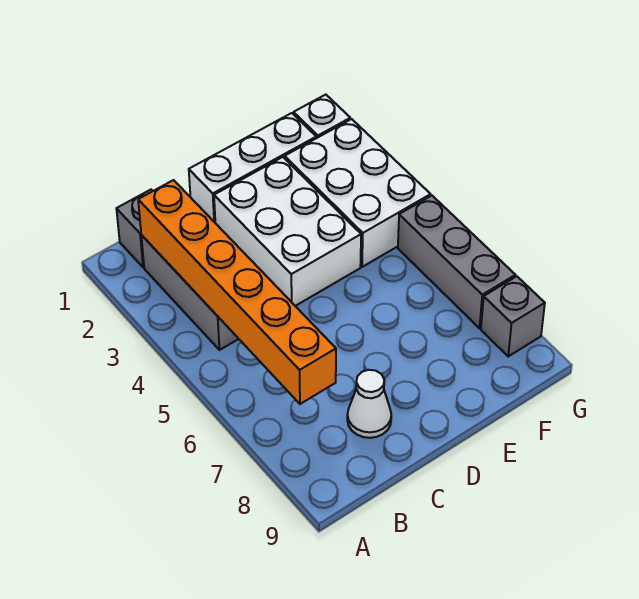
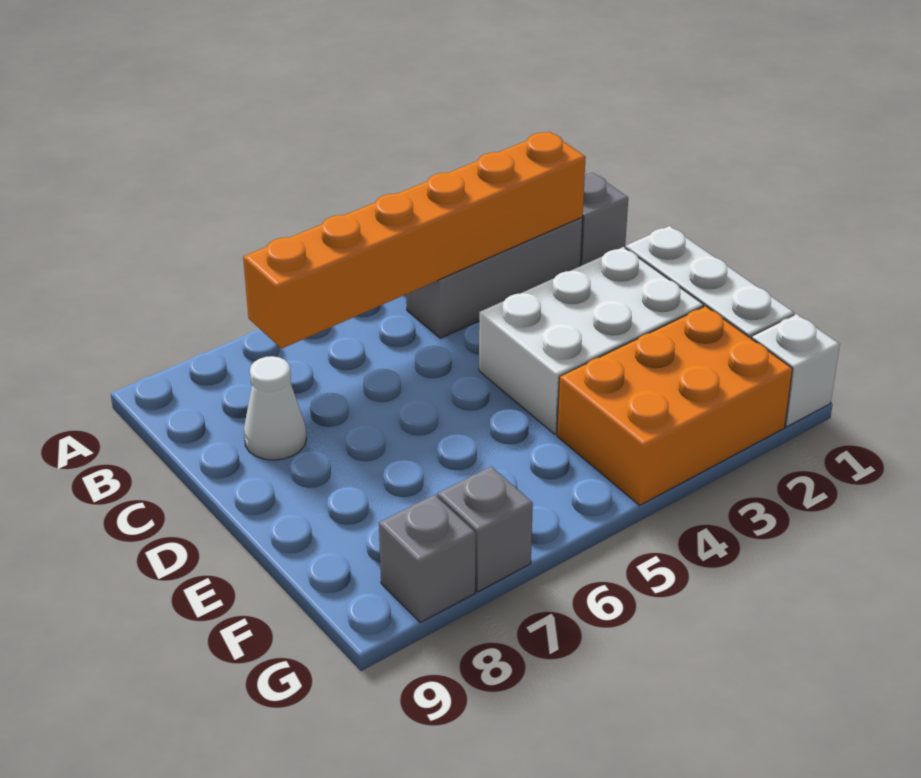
white brick F2:G4 level 1 -> orange brick F2:G4 level 1
grey brick G5:G7 level 1 -> grey brick G7 level 1

